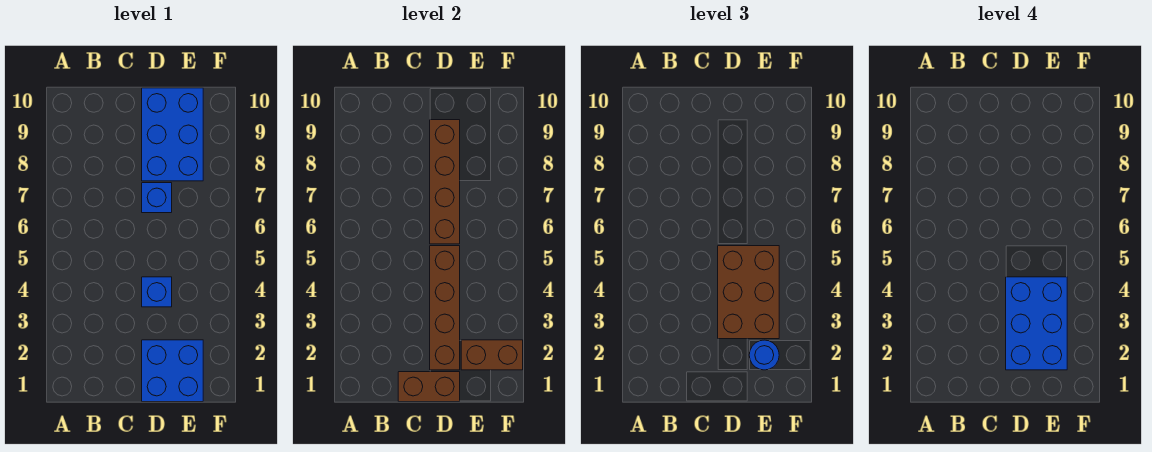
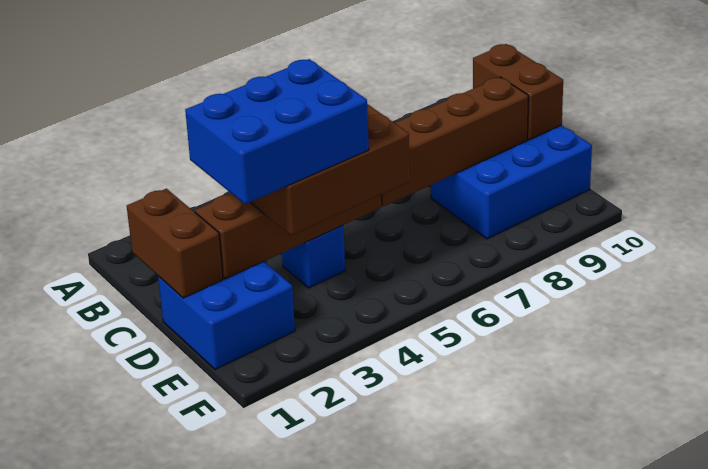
blue brick D7 level 1 -> none
brown brick E2:F2 level 2 -> brown brick C10:D10 level 2
blue round brick E2 level 3 -> none

